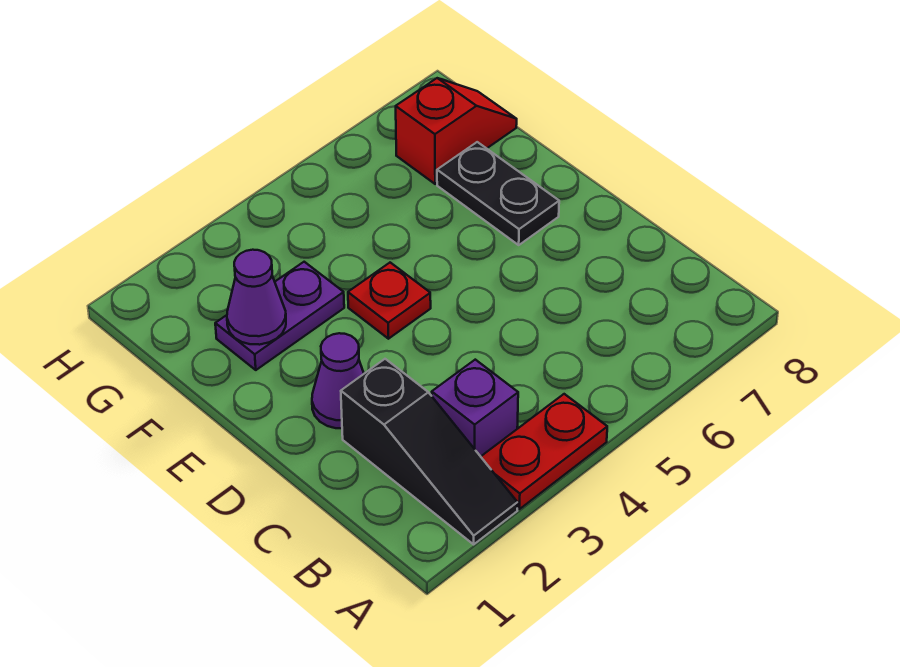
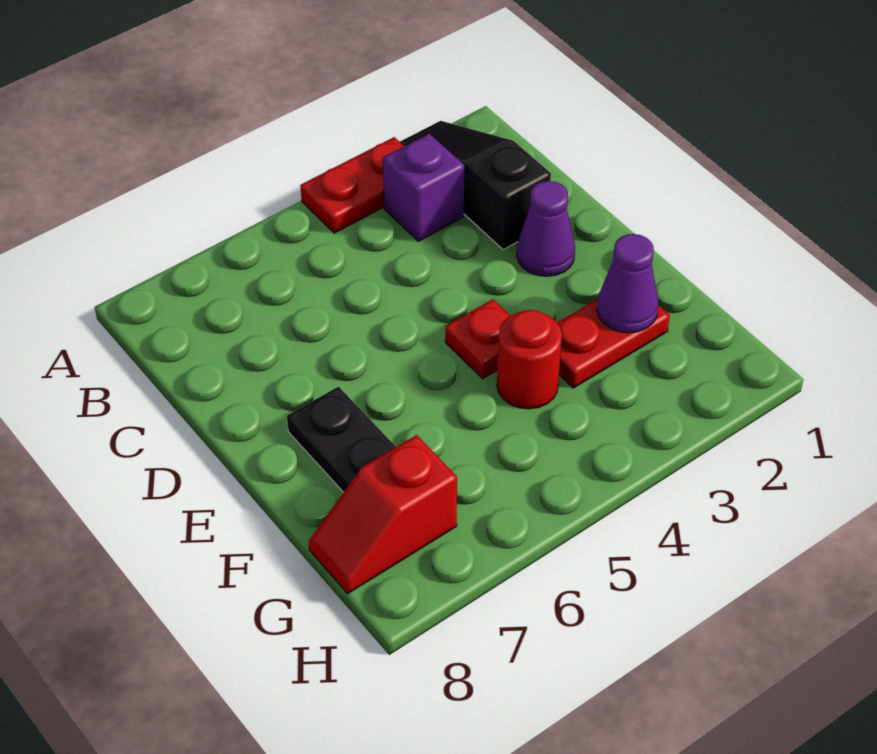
purple plate F2:F3 level 1 -> red plate F2:F3 level 1
none -> red round brick F4 level 1

